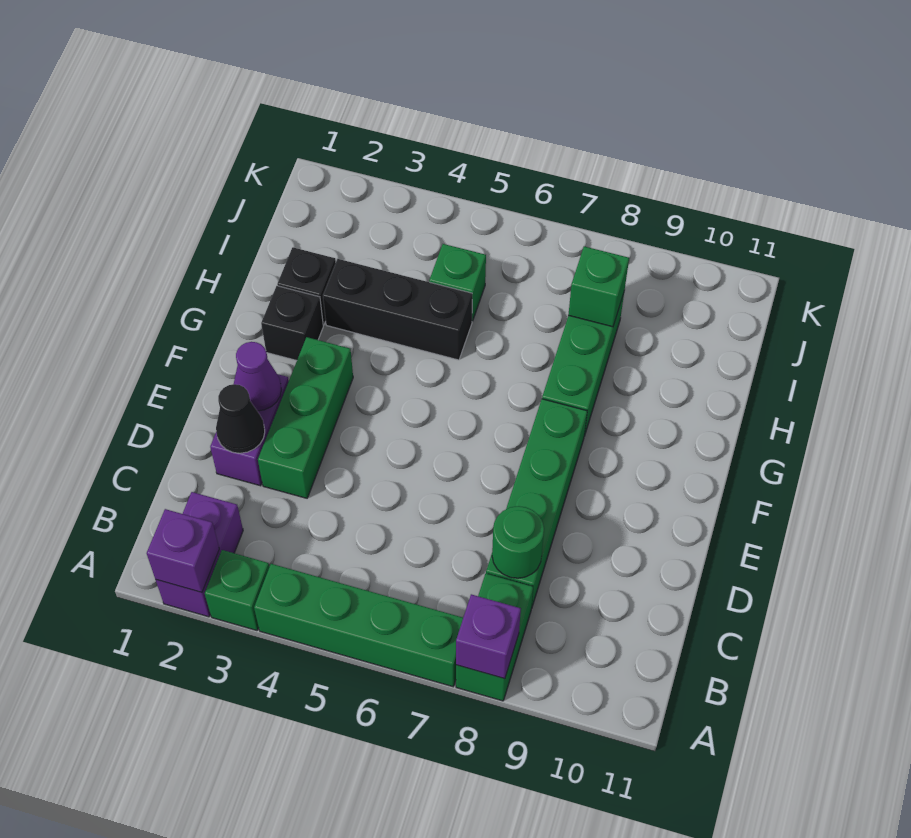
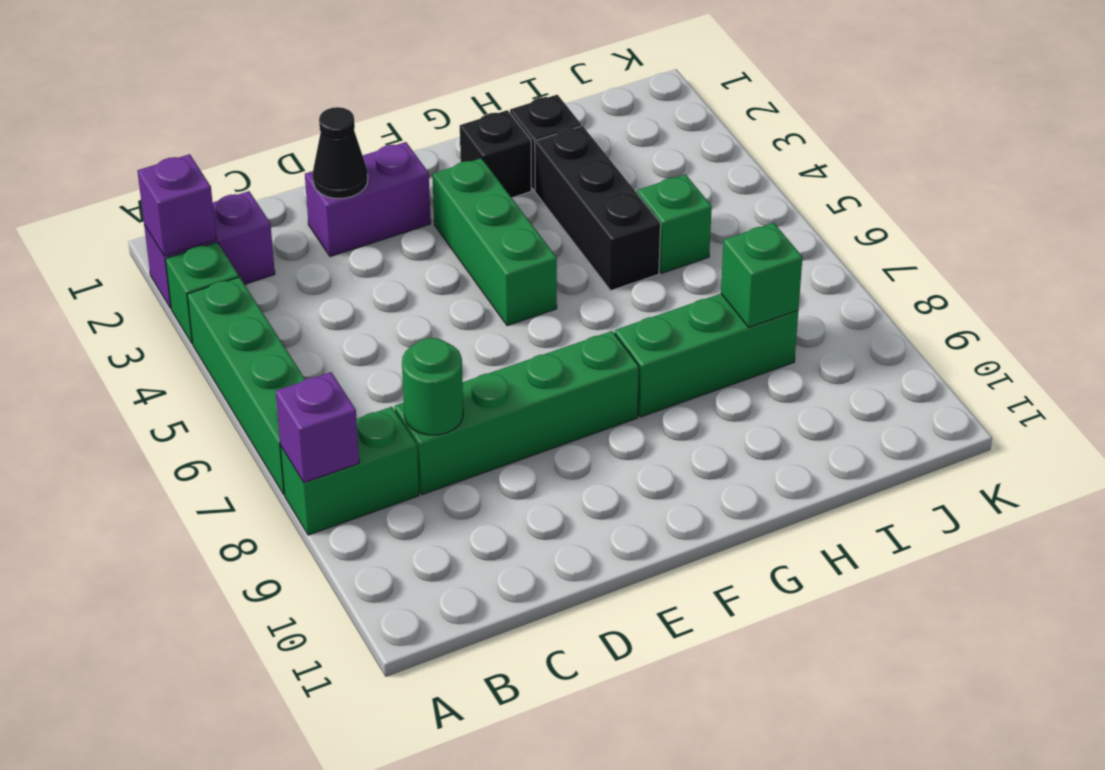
green brick D3:F3 level 1 -> green brick F3:F5 level 1
purple cone E2 level 2 -> none

